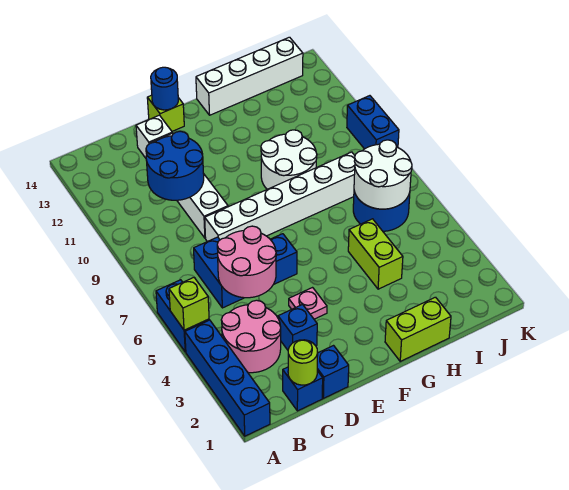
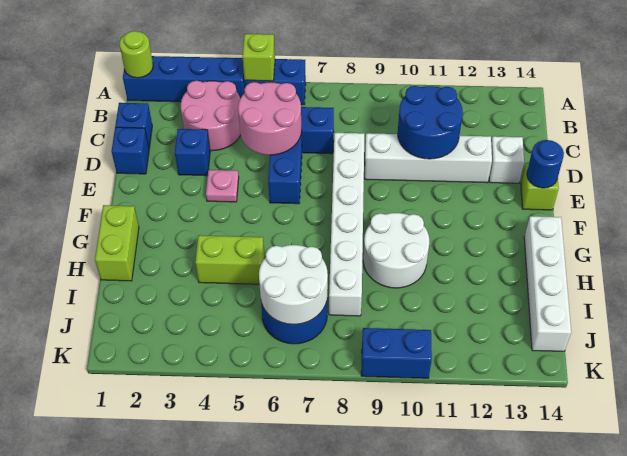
lime round brick C1 level 2 -> lime round brick A1 level 2

